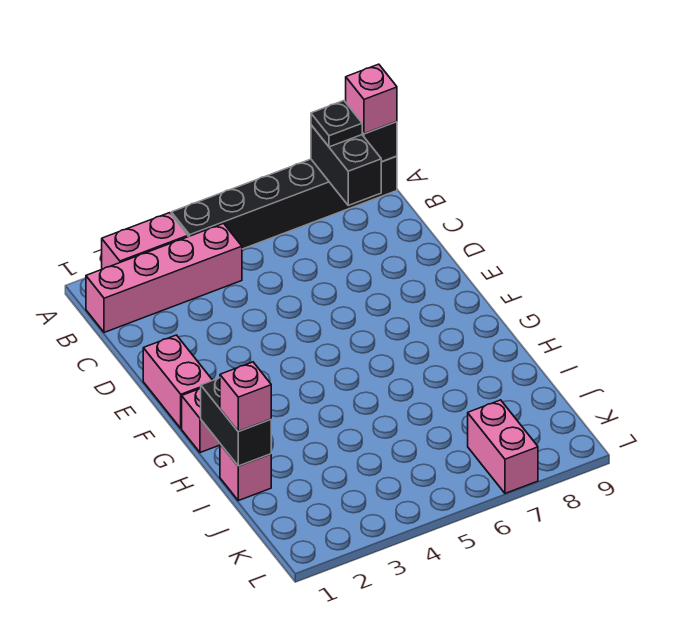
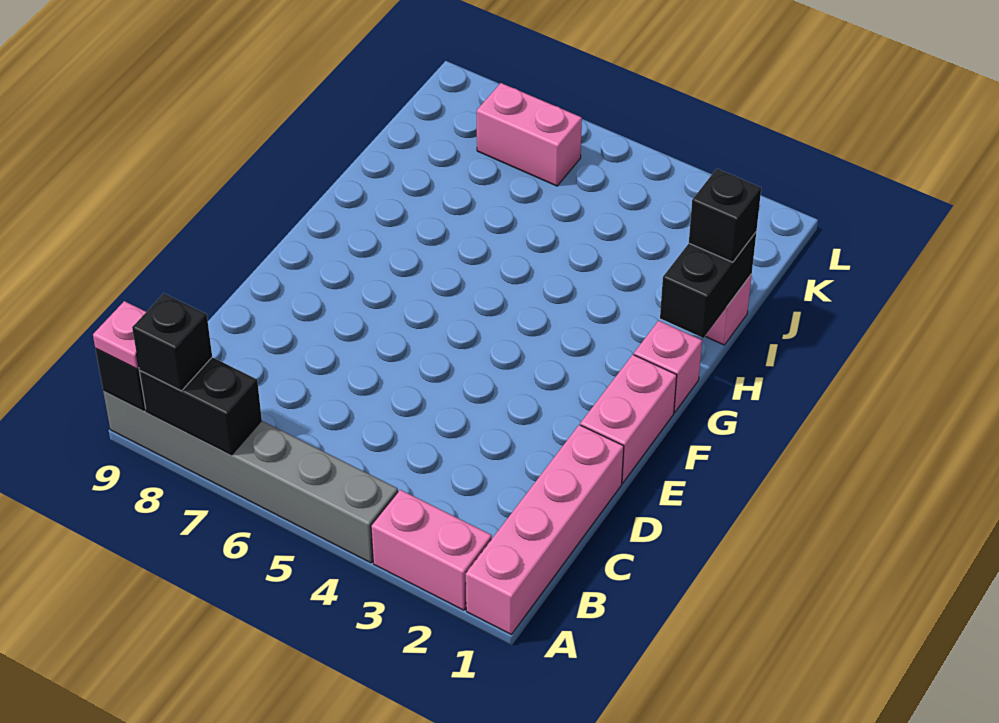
black brick A4:A9 level 1 -> grey brick A4:A9 level 1
black brick A8:B8 level 2 -> black brick A7:A8 level 2
black plate A8 level 3 -> black brick A8 level 3
pink brick A9 level 3 -> pink plate A9 level 3
pink brick B1:B4 level 1 -> pink brick A1:D1 level 1
pink brick I1 level 3 -> black brick I1 level 3
pink brick K7:L7 level 1 -> pink brick K6:K7 level 1

